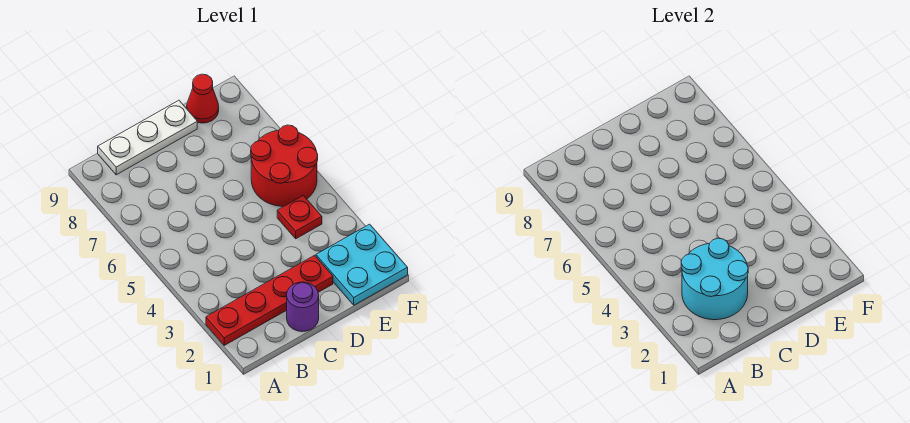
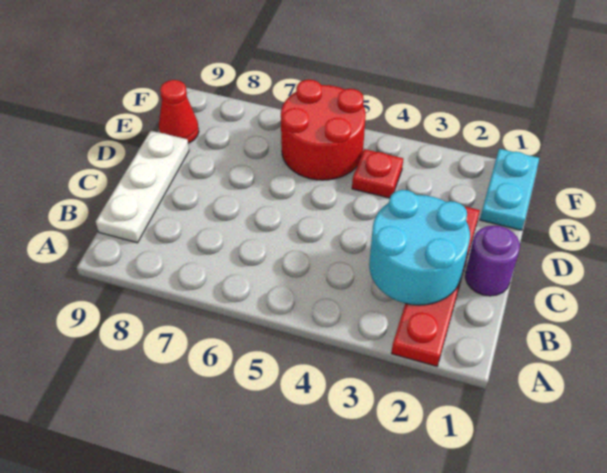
cyan plate E1:F2 level 1 -> cyan plate E1:F1 level 1

